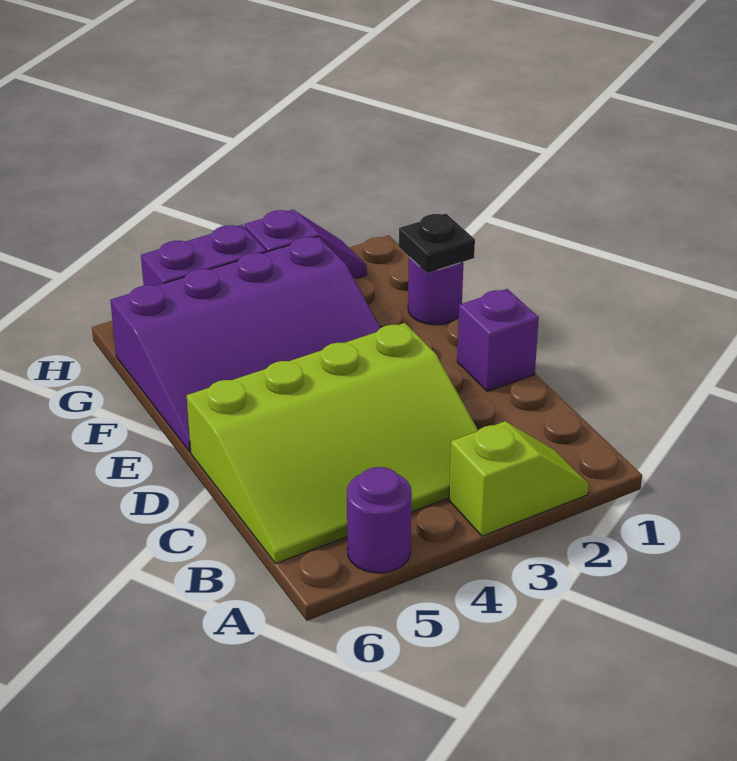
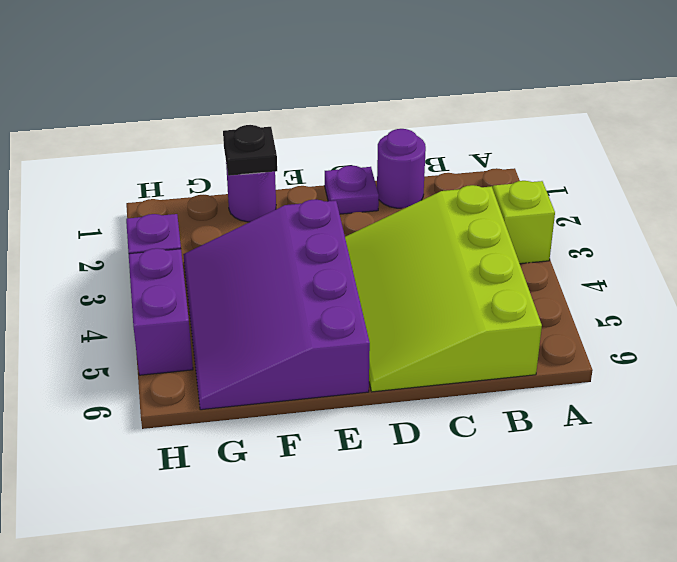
purple round brick A5 level 1 -> purple round brick C1 level 1
lime slope B3:D6 level 1 top D -> lime slope B3:D6 level 1 top B
purple brick D1 level 1 -> purple plate D1 level 1
purple slope E3:G6 level 1 top G -> purple slope E3:G6 level 1 top E

